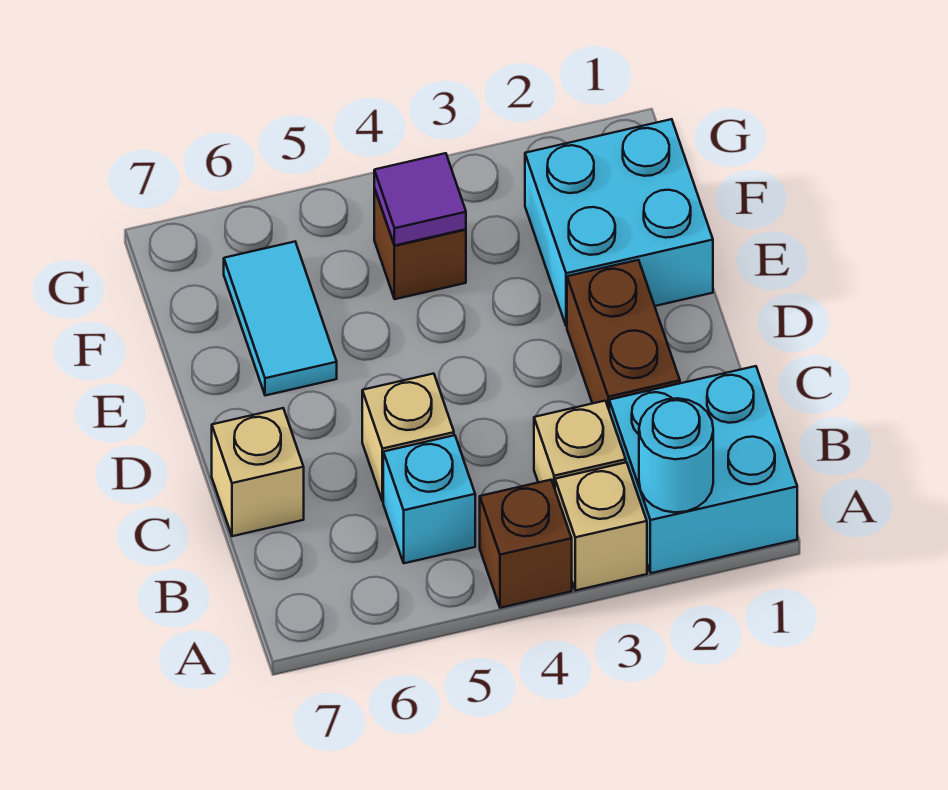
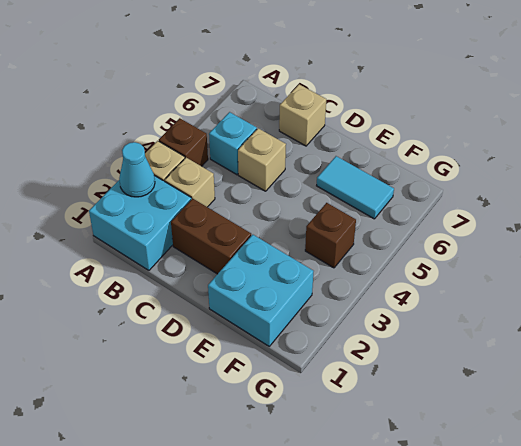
cyan round brick A2 level 2 -> cyan cone A2 level 2
purple tile F4 level 2 -> none

